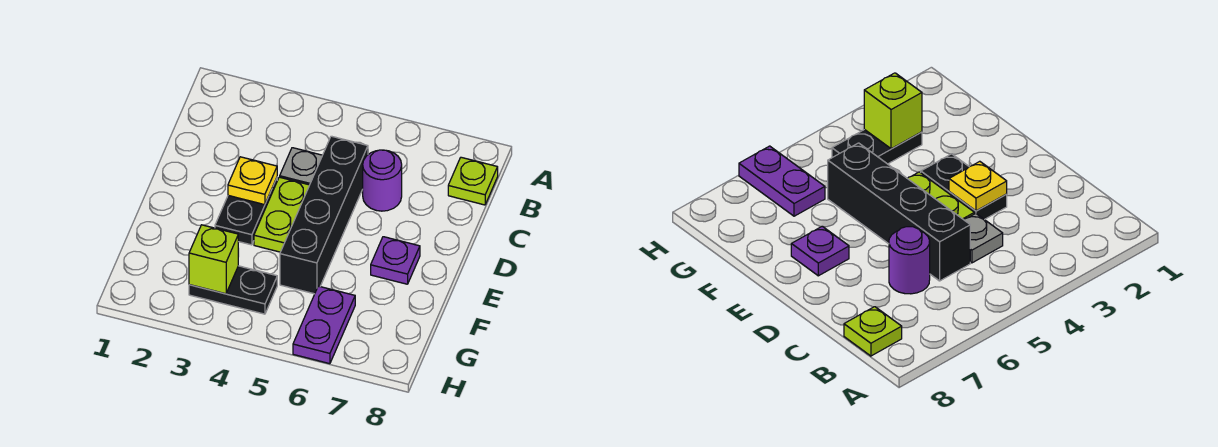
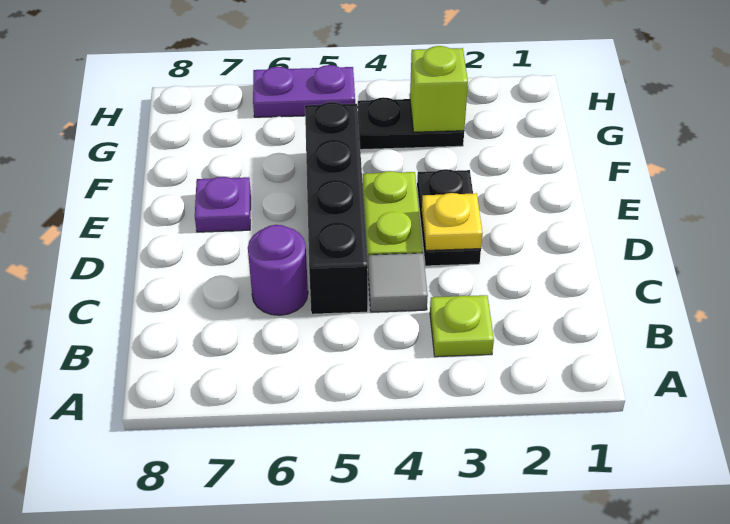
lime plate B8 level 1 -> lime plate B3 level 1
grey plate C4 level 1 -> grey tile C4 level 1
purple plate G6:H6 level 1 -> purple plate H5:H6 level 1

